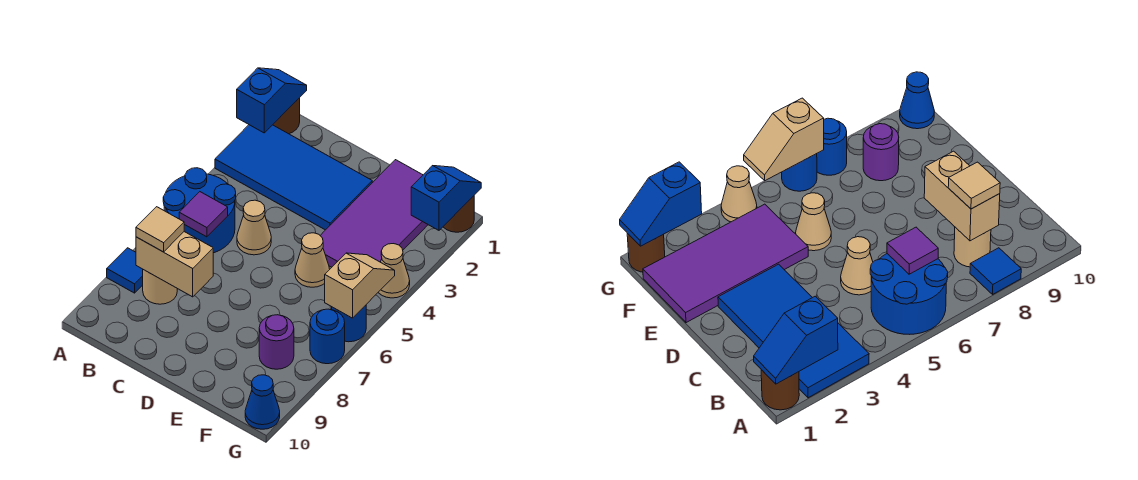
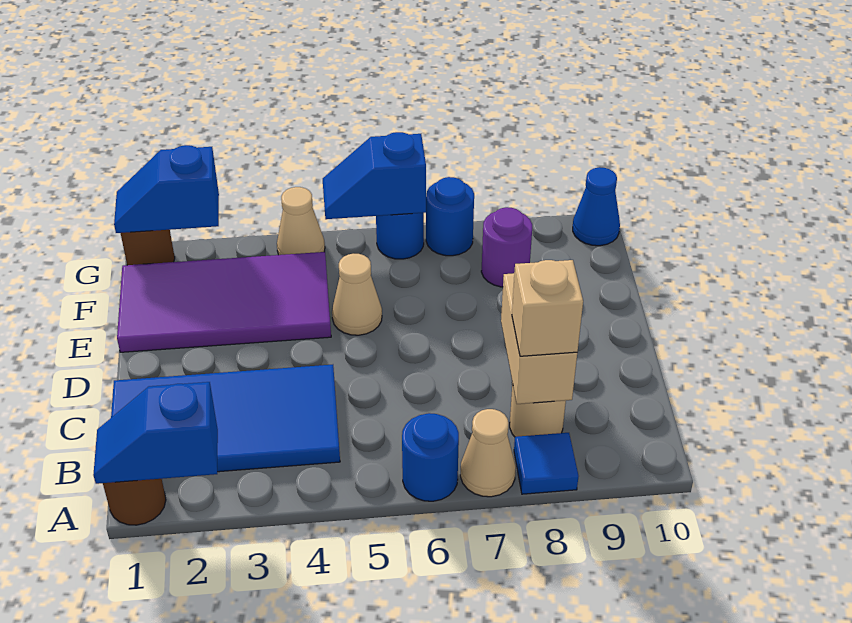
blue tile A2:D3 level 1 -> blue tile B1:C4 level 1
blue round brick A5:B6 level 1 -> blue round brick A6 level 1
purple tile B6 level 2 -> none
tan tile B8 level 3 -> tan brick B8 level 3
tan cone C5 level 1 -> tan cone A7 level 1
tan slope G5:G6 level 2 top 6 -> blue slope G5:G6 level 2 top 6

